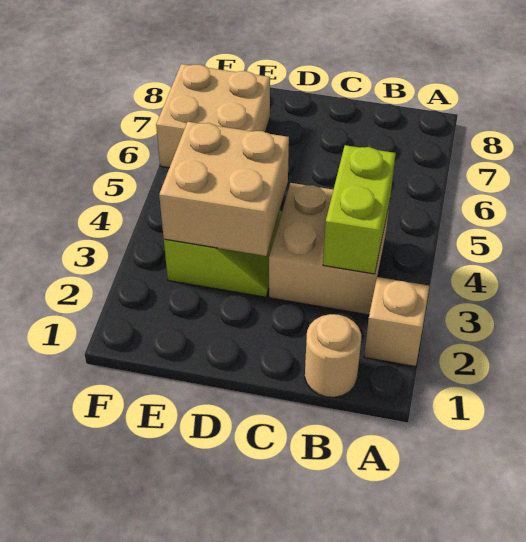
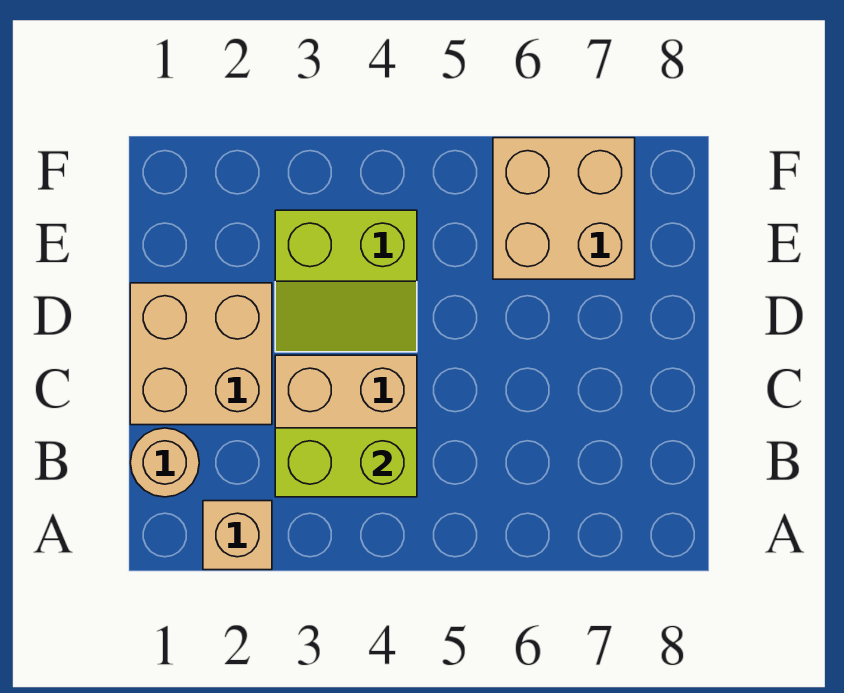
tan brick D3:E4 level 2 -> tan brick C1:D2 level 1

